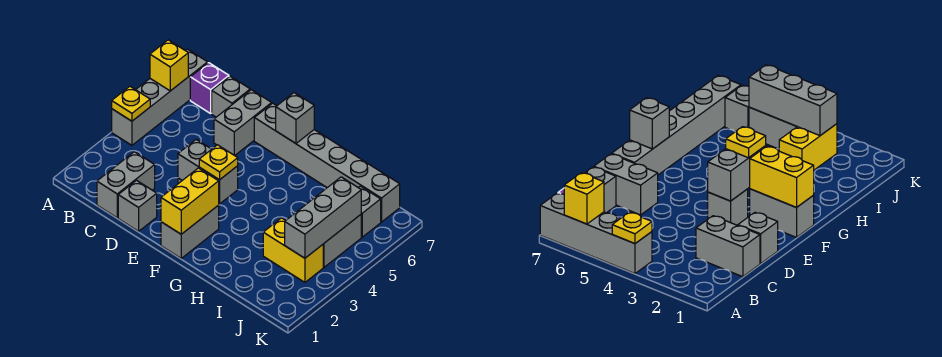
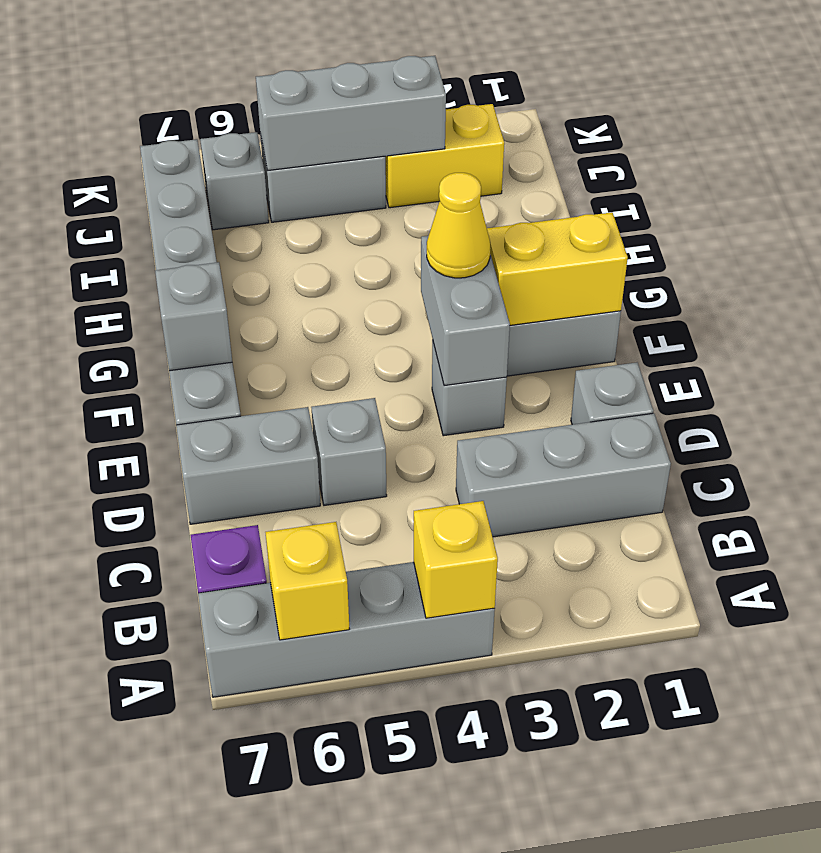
yellow plate A4 level 2 -> yellow brick A4 level 2
grey brick C1:C2 level 1 -> grey brick C1:C3 level 1
grey brick C7 level 1 -> grey brick D5 level 1
yellow plate F3 level 3 -> yellow cone F3 level 3
yellow brick I3:J3 level 1 -> yellow brick J2:J3 level 1

